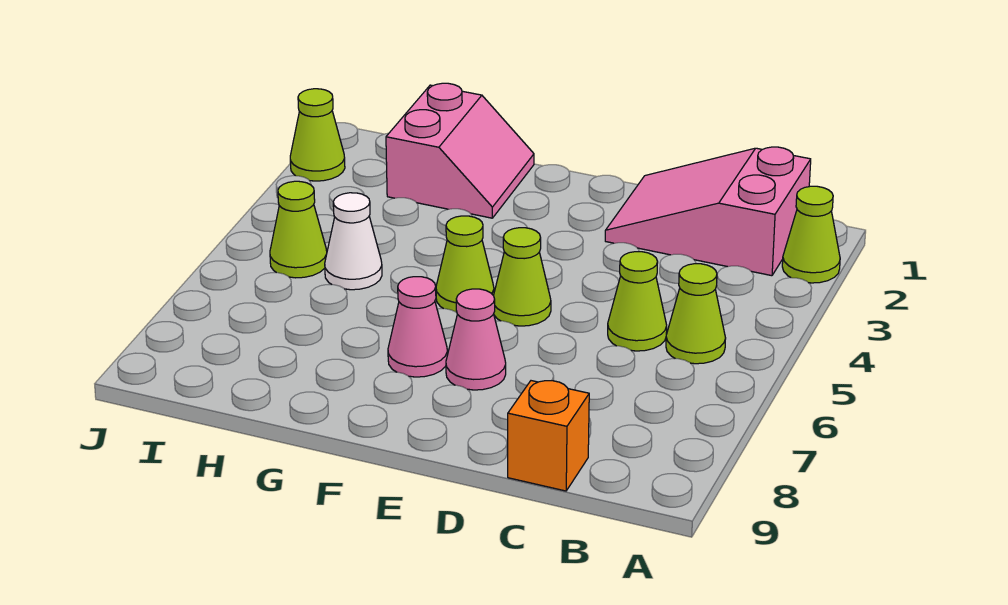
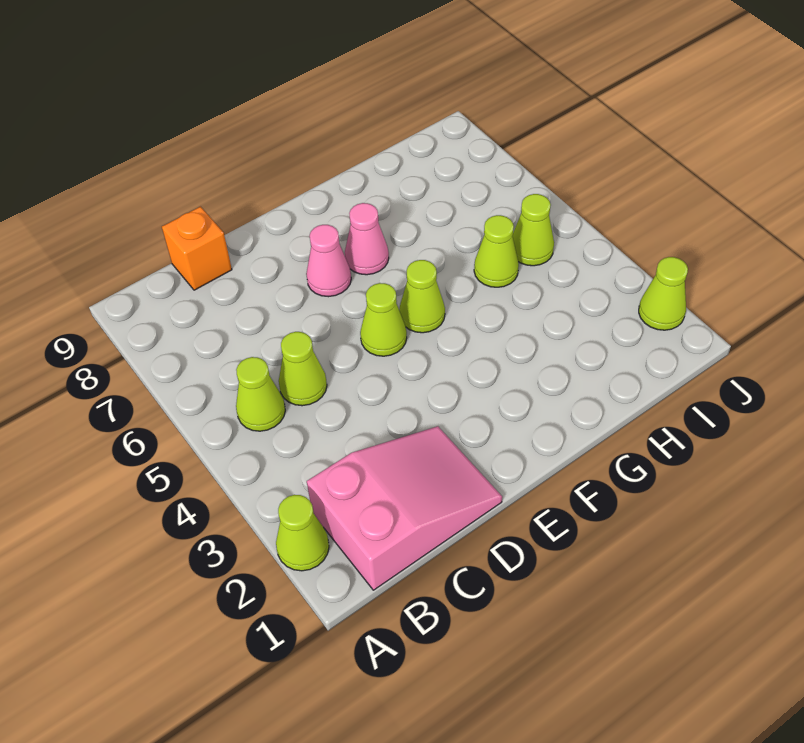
pink slope G1:H2 level 1 top H -> none
white cone H5 level 1 -> lime cone H5 level 1

